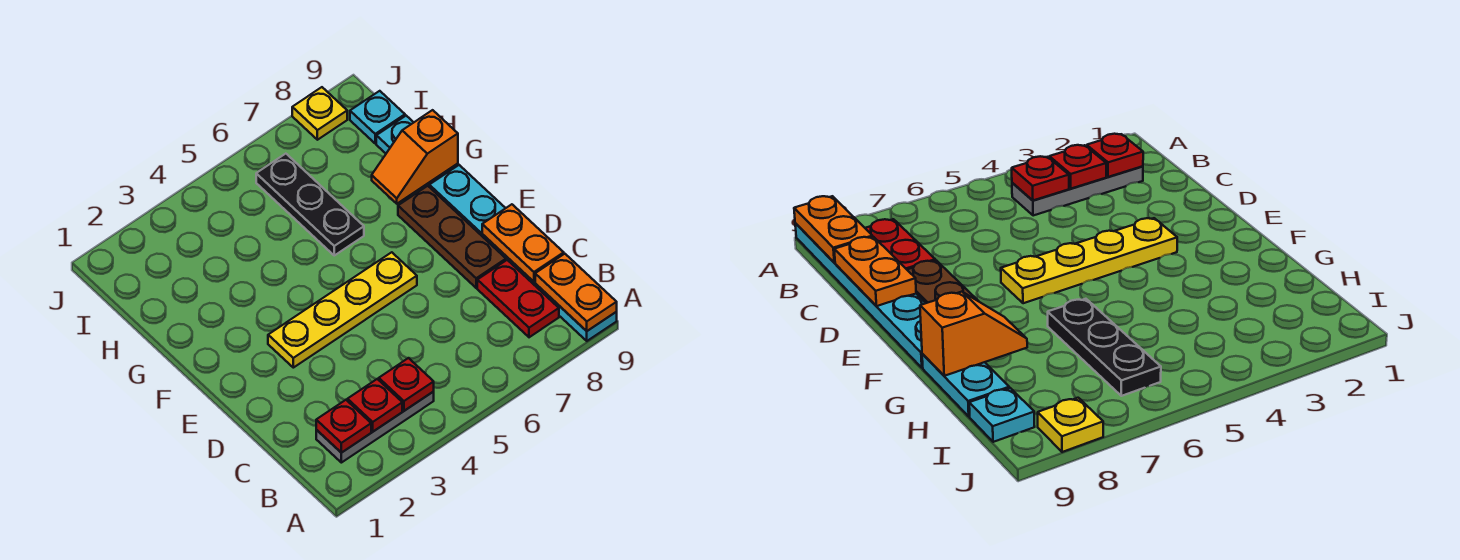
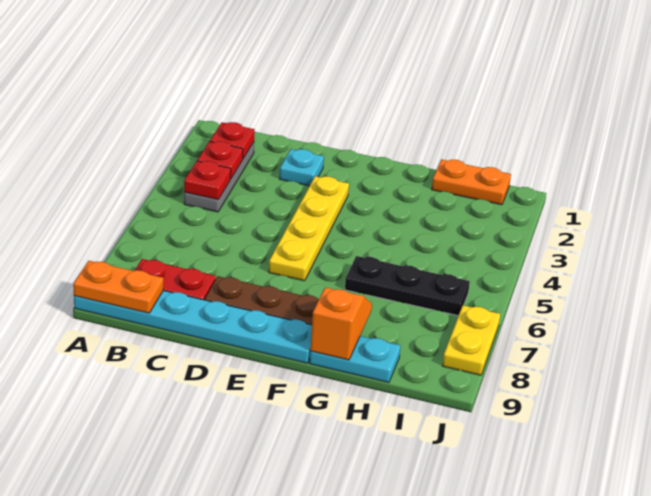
orange plate C9:D9 level 2 -> orange plate H1:I1 level 1
cyan plate I9 level 1 -> cyan plate D2 level 1
yellow plate J8 level 1 -> yellow plate J7:J8 level 1

